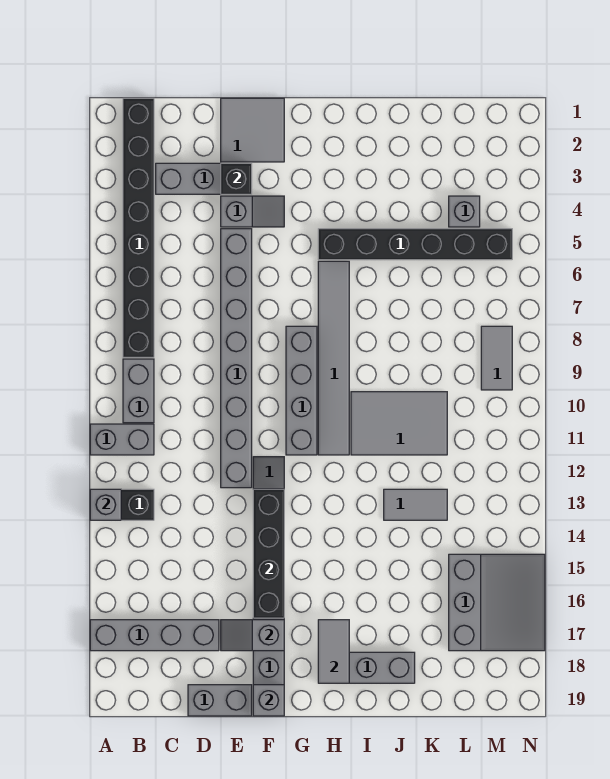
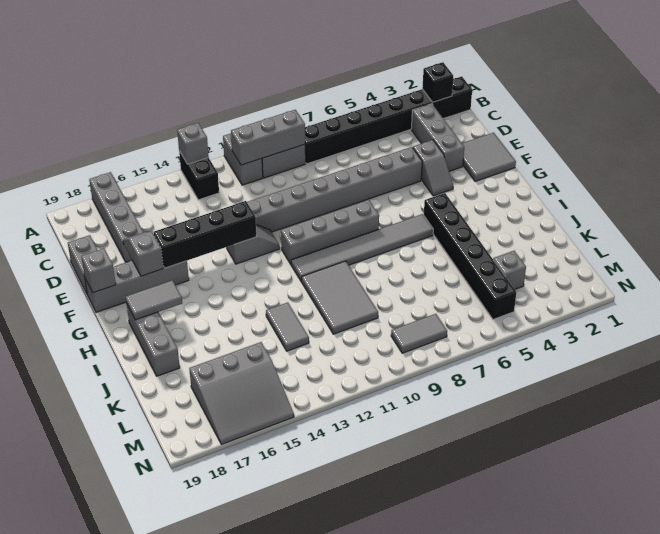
none -> grey brick B9:B11 level 2
black brick E3 level 2 -> black brick B2 level 2

